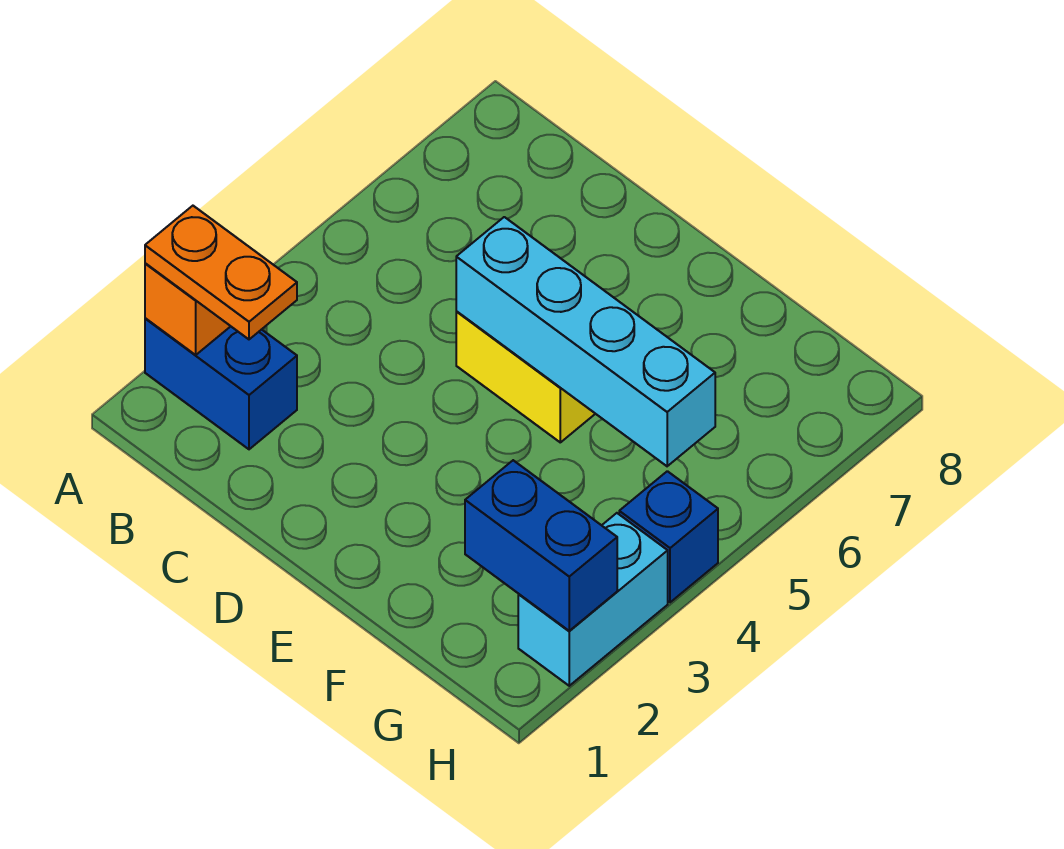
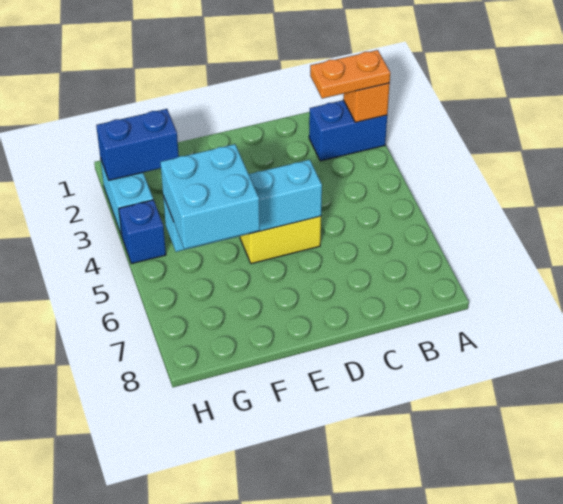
none -> cyan brick F5:G6 level 3

